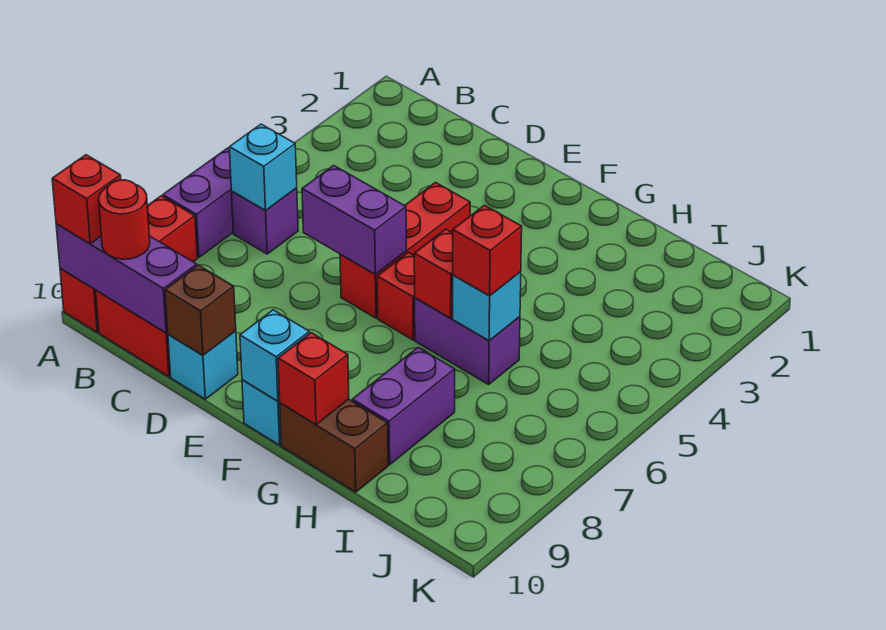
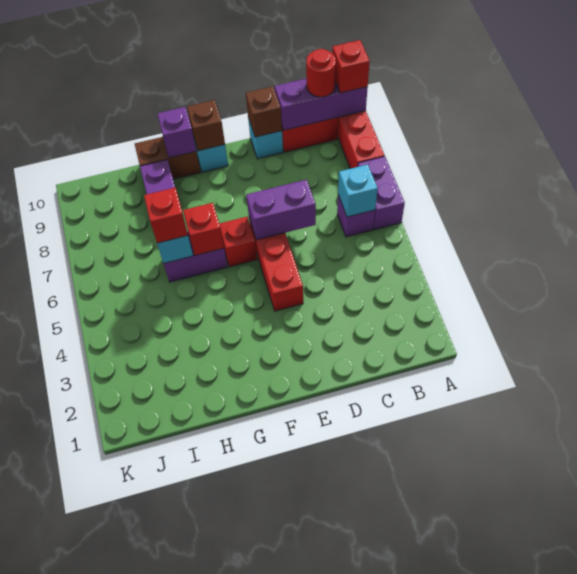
cyan brick F10 level 2 -> brown brick F10 level 2
red brick G10 level 2 -> purple brick G10 level 2

